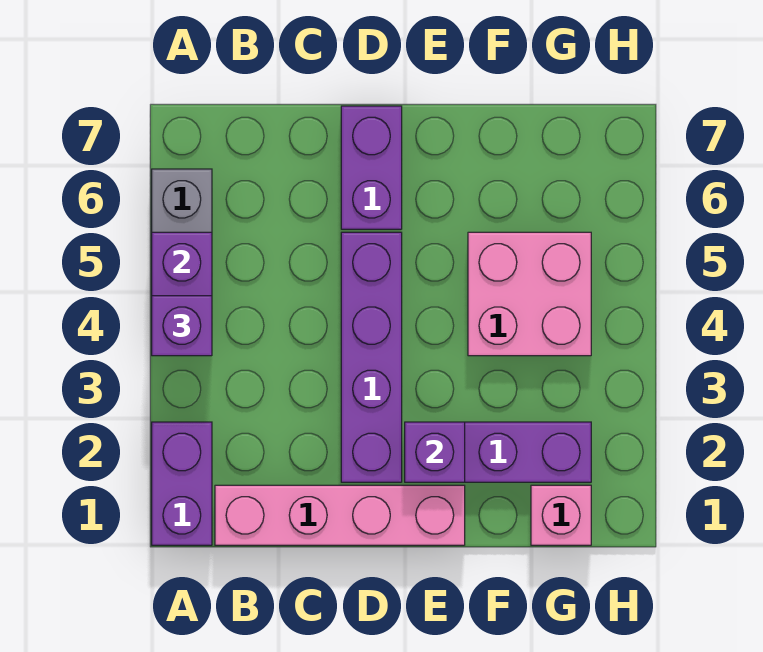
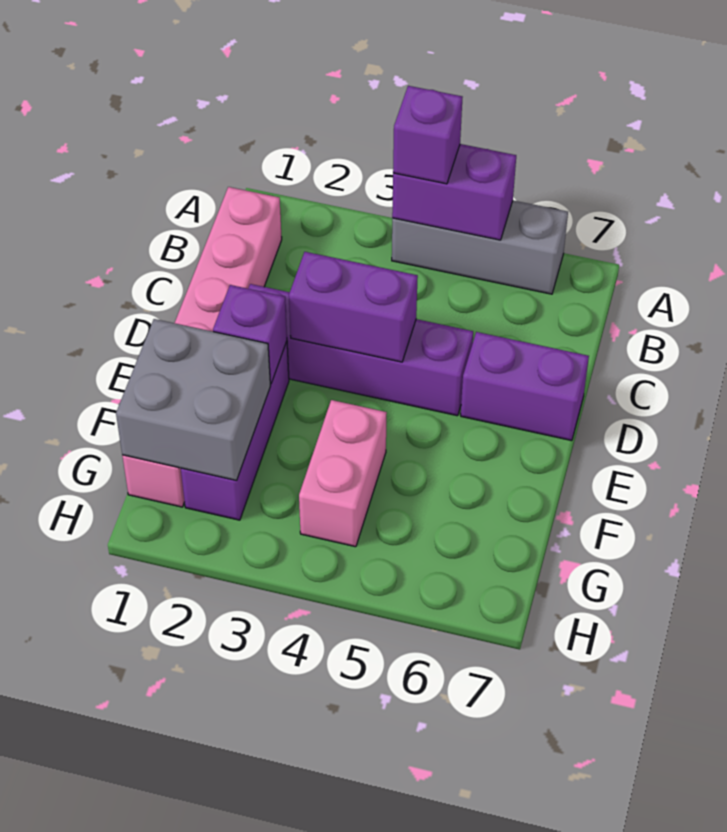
purple brick A1:A2 level 1 -> purple brick D3:D4 level 2
none -> grey brick F1:G2 level 2
pink brick F4:G5 level 1 -> pink brick F4:G4 level 1

